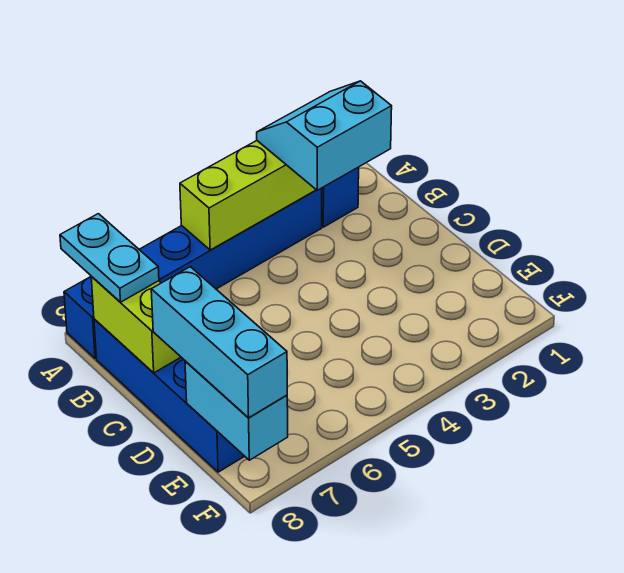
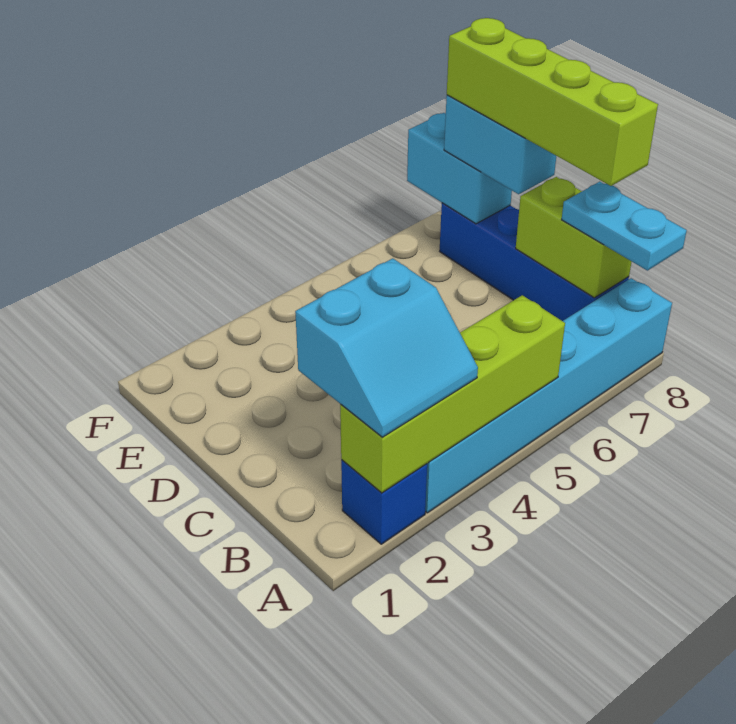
blue brick A3:A8 level 1 -> cyan brick A3:A8 level 1
none -> lime brick B8:E8 level 4
cyan brick D8:F8 level 3 -> cyan brick D8:E8 level 3

